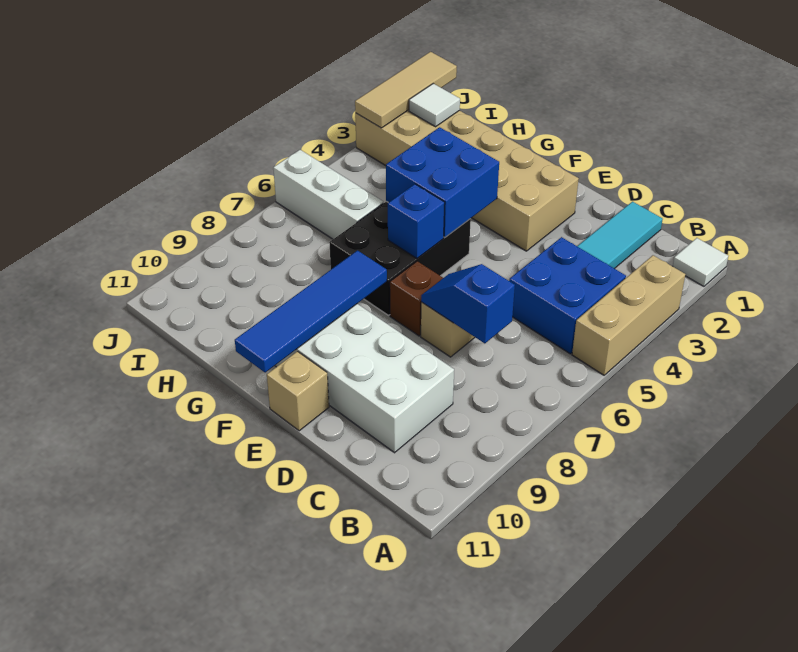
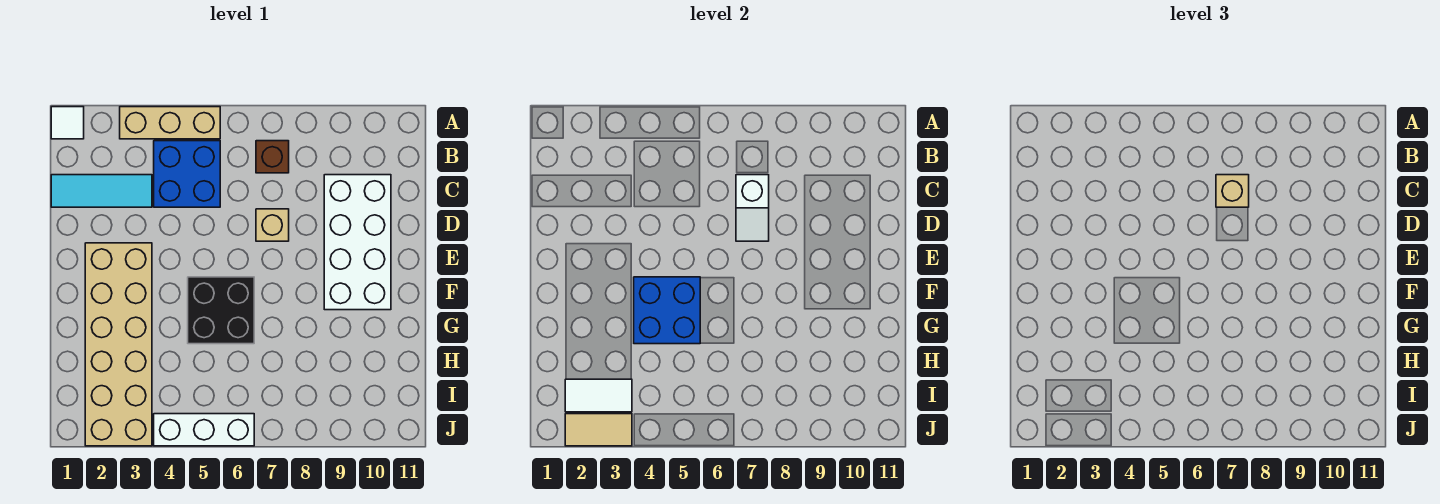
blue slope C7:D7 level 2 top C -> white slope C7:D7 level 2 top C
brown brick E7 level 1 -> brown brick B7 level 1
tan brick E11 level 1 -> tan brick C7 level 3
black brick F5:G7 level 1 -> black brick F5:G6 level 1
blue brick F6 level 2 -> none
blue tile F8:F11 level 2 -> none
white brick H6:J6 level 1 -> white brick J4:J6 level 1
white tile I2 level 2 -> white tile I2:I3 level 2
tan tile J1:J3 level 2 -> tan tile J2:J3 level 2

